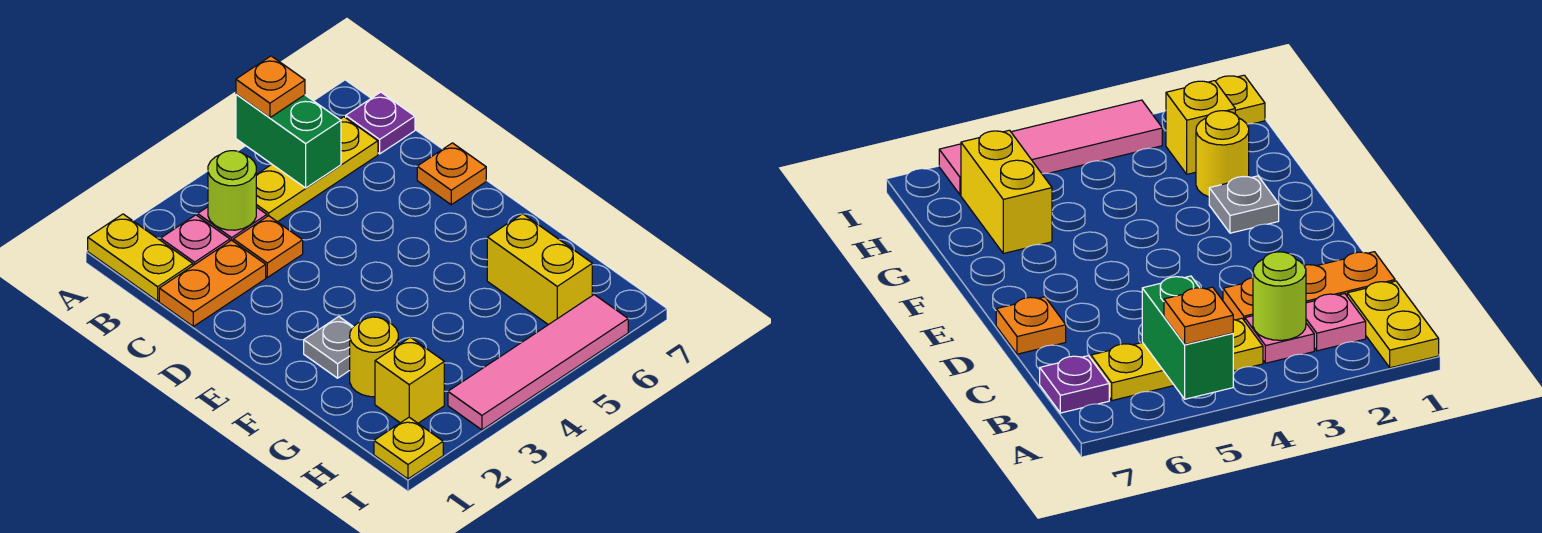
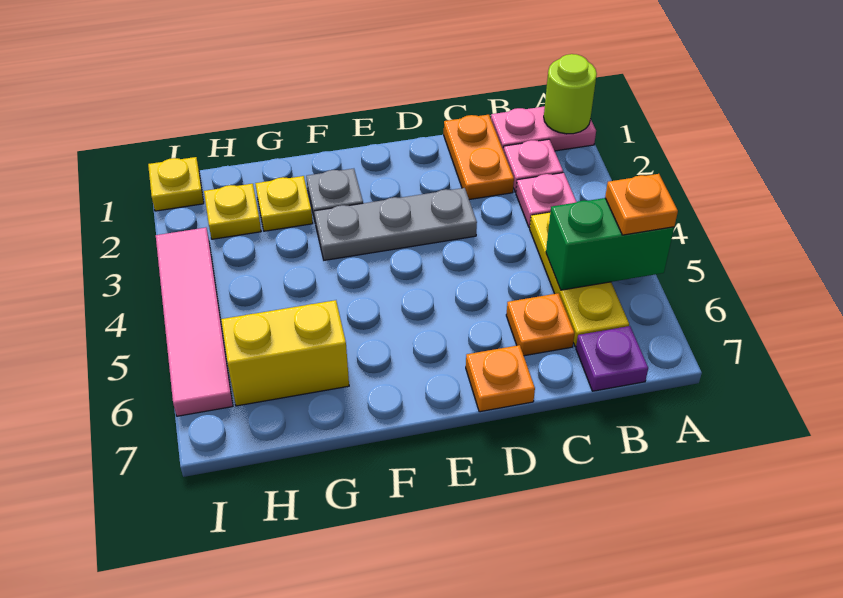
yellow plate A1:B1 level 1 -> pink plate A1:B1 level 1
lime round brick B3 level 2 -> lime round brick A1 level 2
orange plate C3 level 1 -> orange plate C6 level 1
none -> grey plate D3:F3 level 1
yellow round brick G2 level 1 -> yellow plate G2 level 1
yellow brick H2 level 1 -> yellow plate H2 level 1

